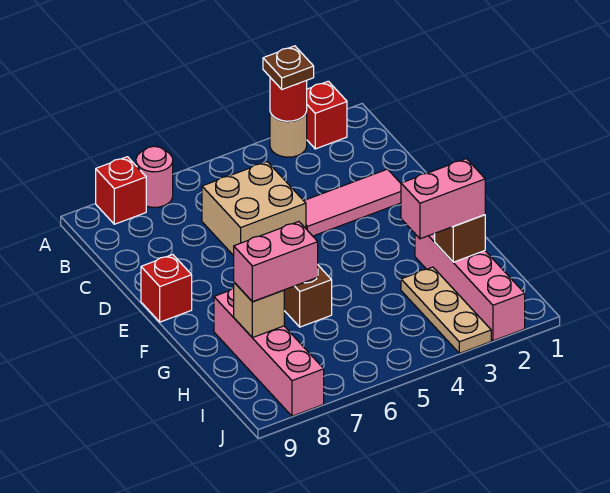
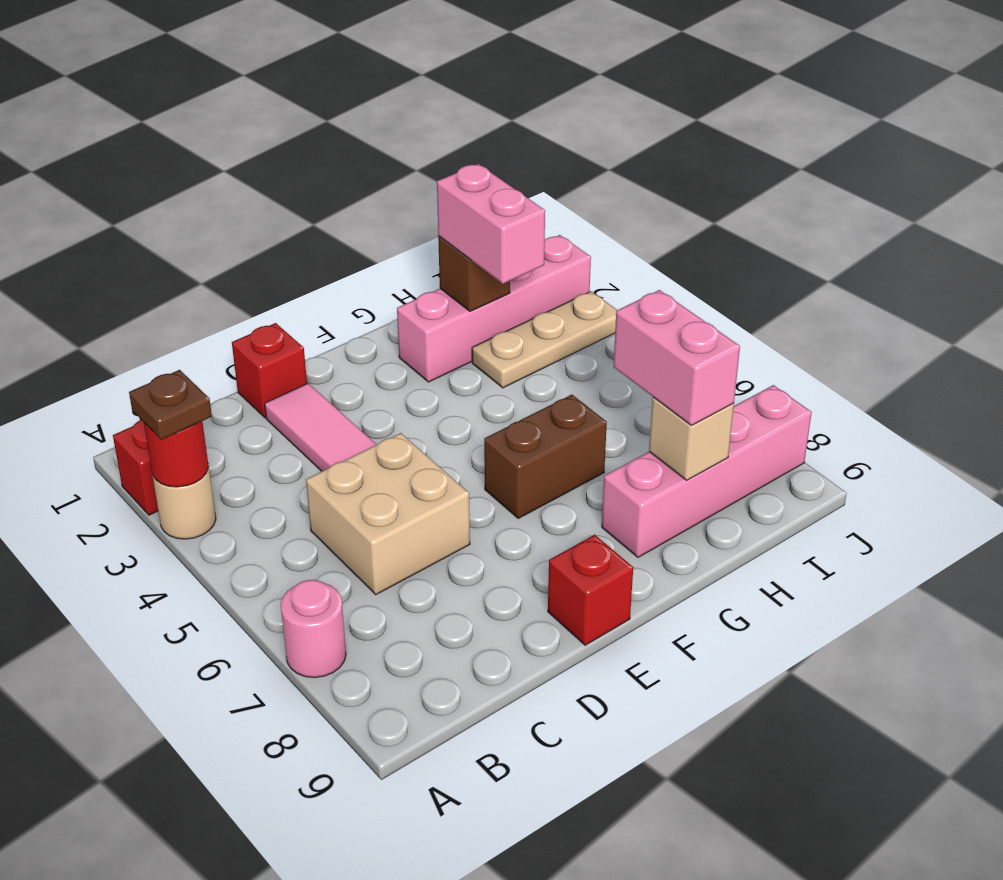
red brick A8 level 1 -> red brick D1 level 1

